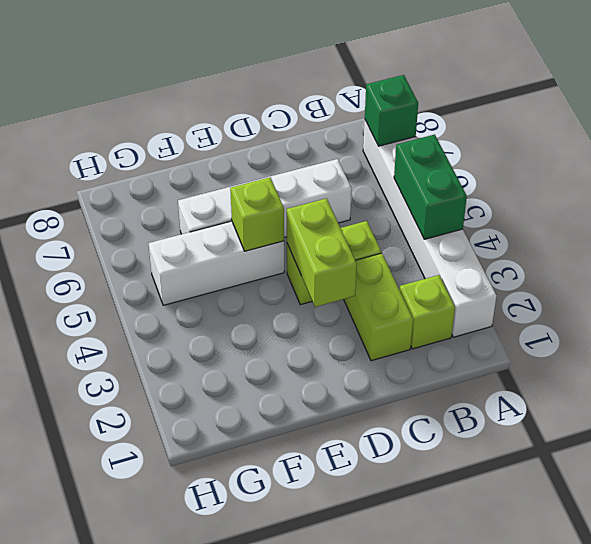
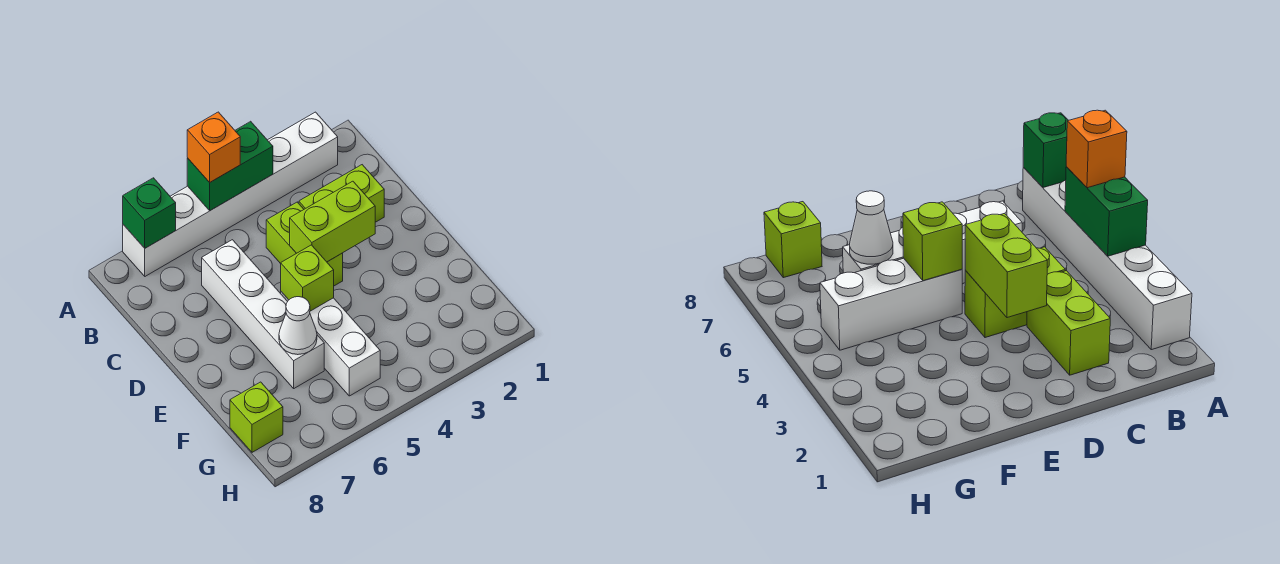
none -> orange brick A5 level 3
lime brick B2 level 1 -> lime brick G8 level 1
none -> white cone F6 level 2

